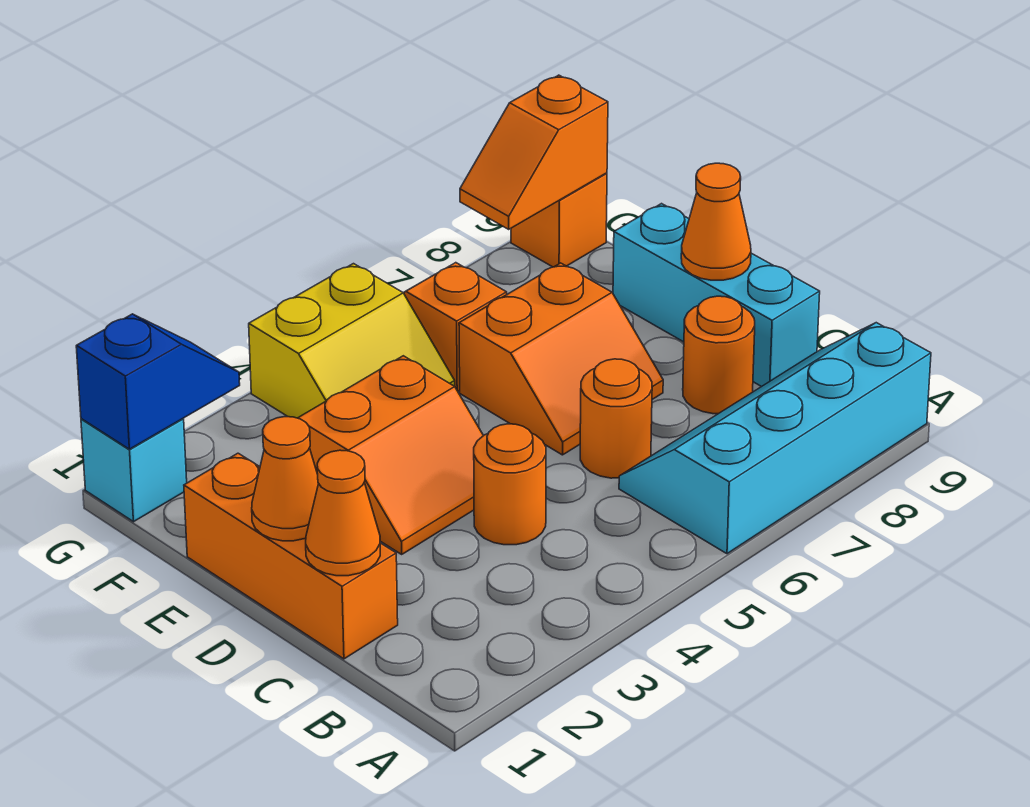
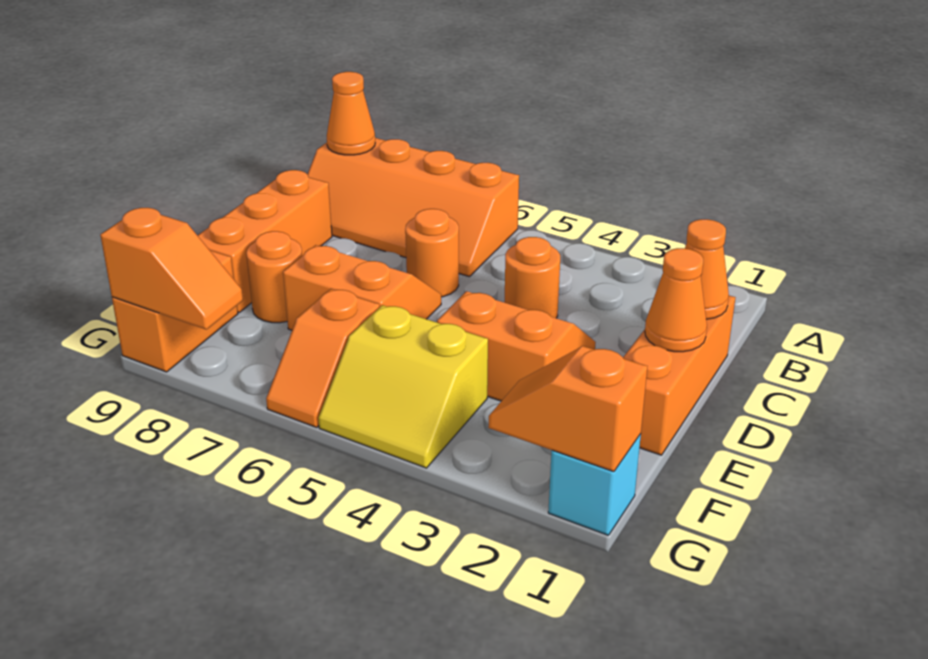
cyan slope A6:B9 level 1 top A -> orange slope A6:B9 level 1 top A
orange round brick C8 level 1 -> orange round brick E8 level 1
cyan brick C9:E9 level 1 -> orange brick C9:E9 level 1
orange cone D9 level 2 -> orange cone A9 level 2
yellow slope F4:G5 level 1 top G -> yellow slope F4:G5 level 1 top F
blue slope G1:G2 level 2 top 1 -> orange slope G1:G2 level 2 top 1
orange brick G9 level 1 -> orange brick F9:G9 level 1

